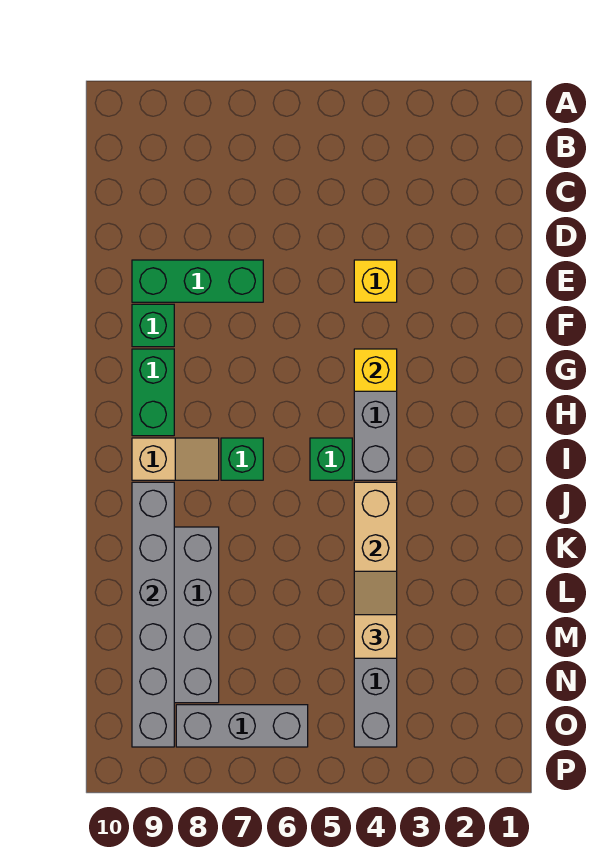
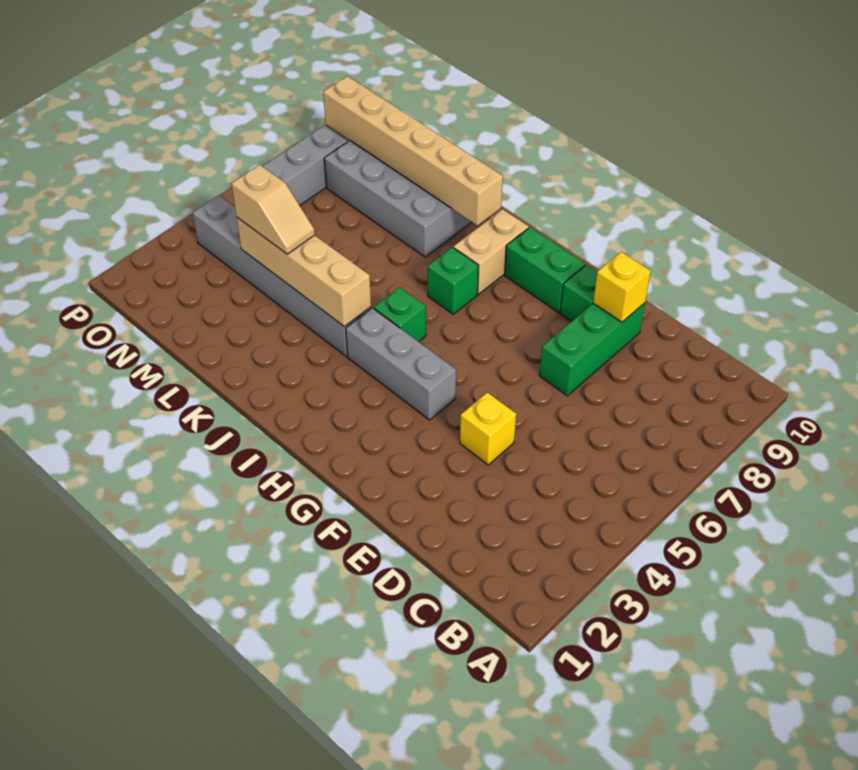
yellow brick G4 level 2 -> yellow brick E9 level 2
tan slope I8:I9 level 1 top 9 -> tan brick I8:I9 level 1
grey brick J9:O9 level 2 -> tan brick J9:O9 level 2

